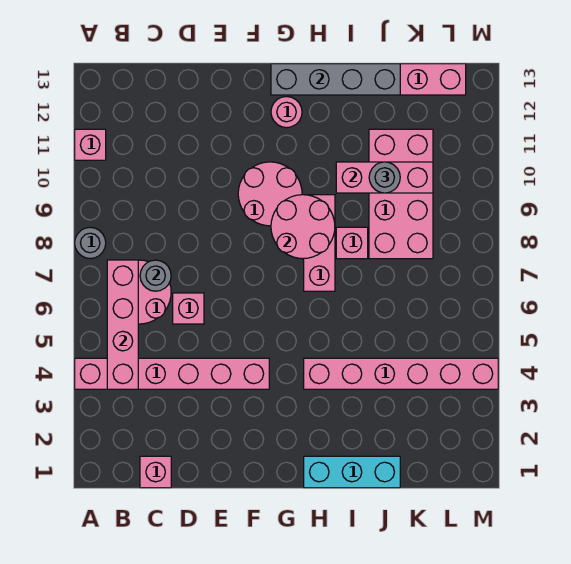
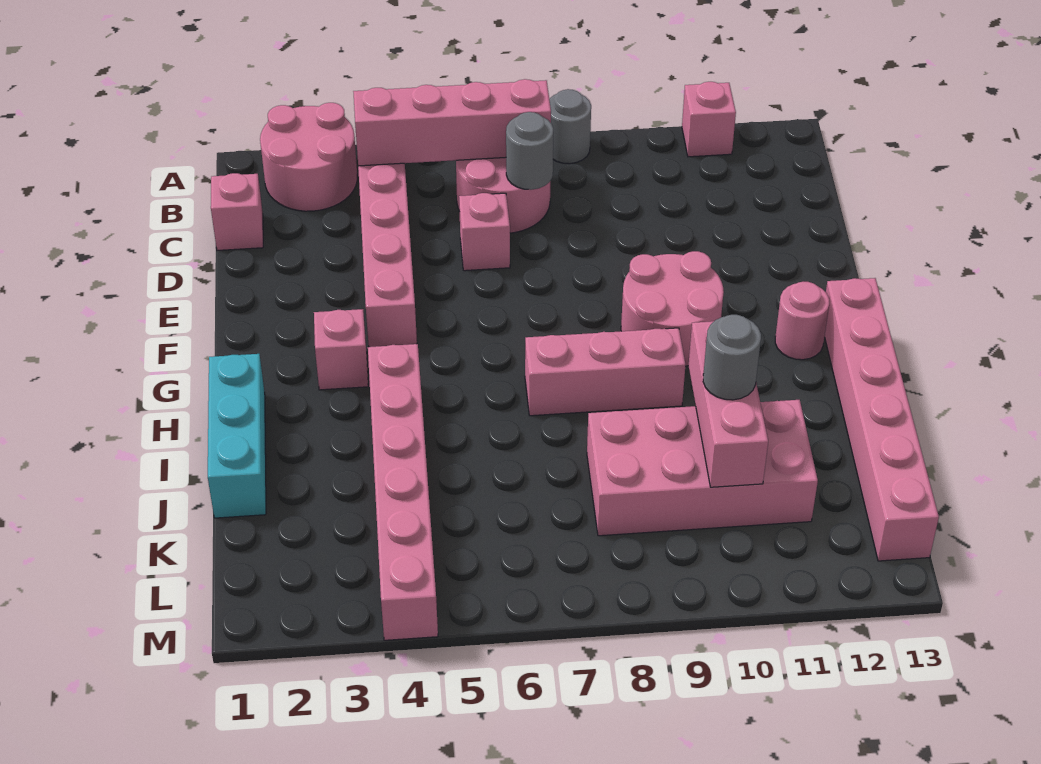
pink round brick G8:H9 level 2 -> pink round brick A2:B3 level 1
grey brick G13:J13 level 2 -> none
pink brick I8 level 1 -> pink brick G3 level 1

